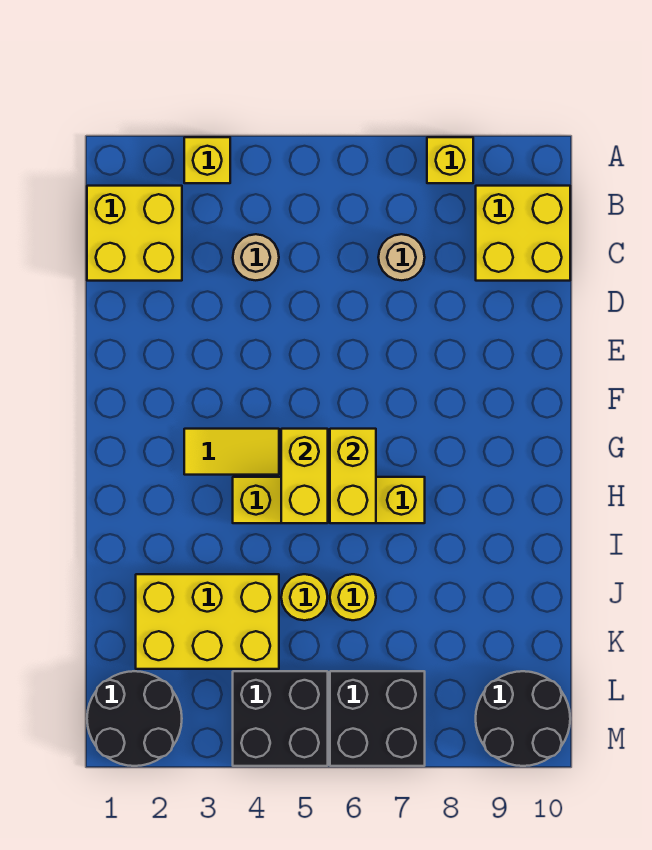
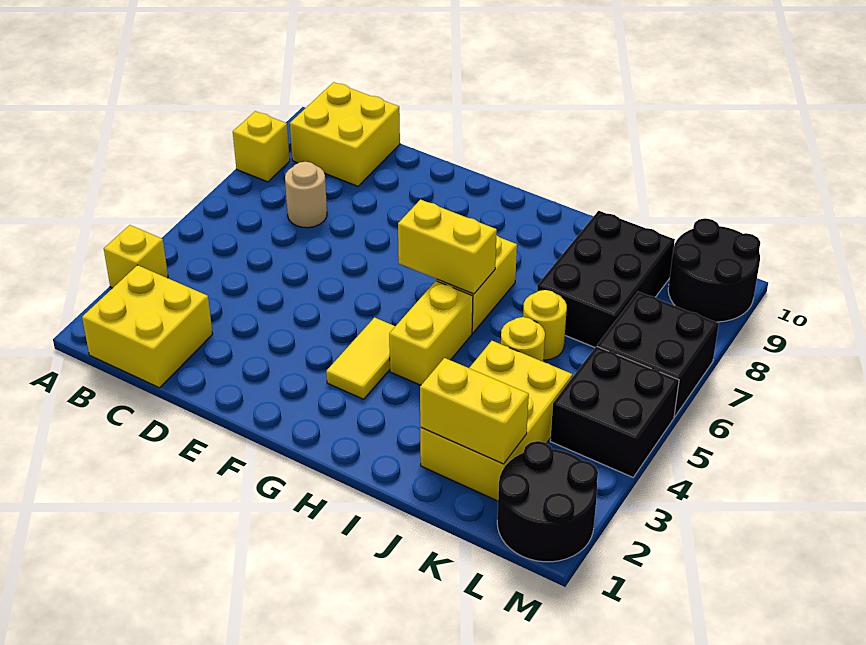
tan round brick C4 level 1 -> none
yellow brick G5:H5 level 2 -> yellow brick J2:K2 level 2
none -> black brick J7:K9 level 1

